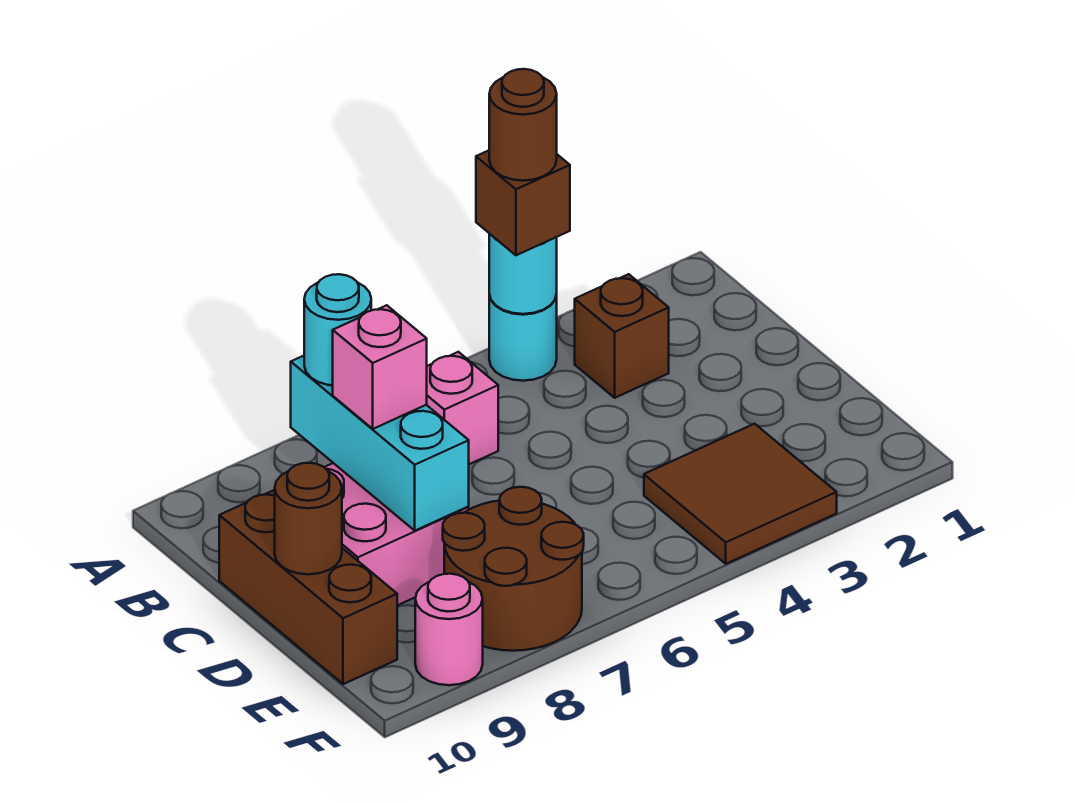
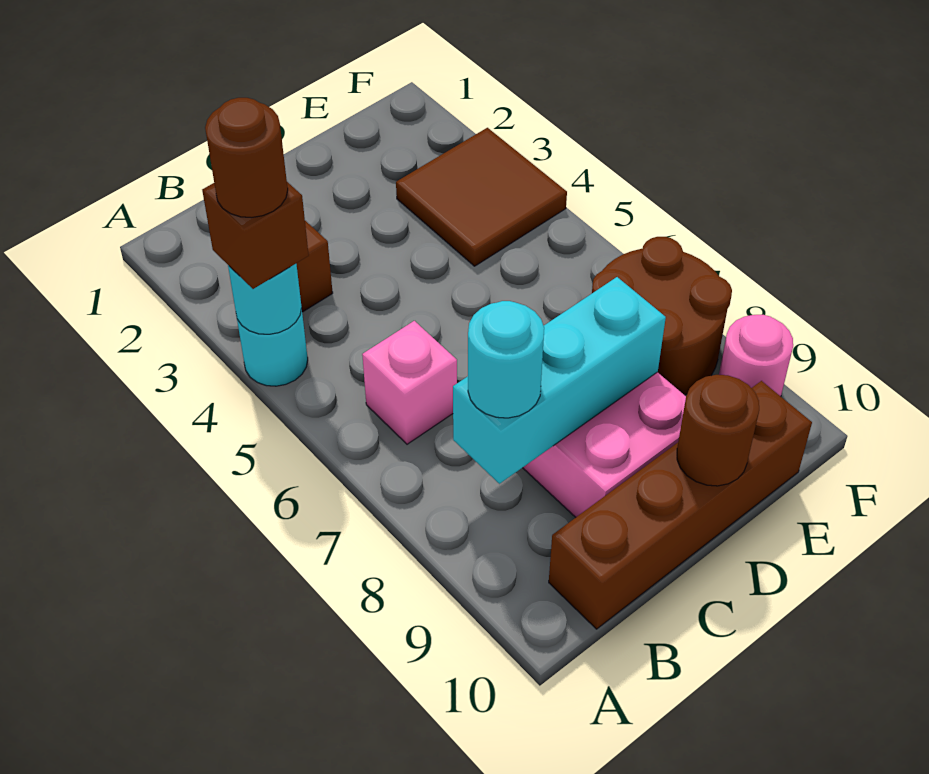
pink brick C8 level 3 -> none
brown brick C10:E10 level 1 -> brown brick B10:E10 level 1

